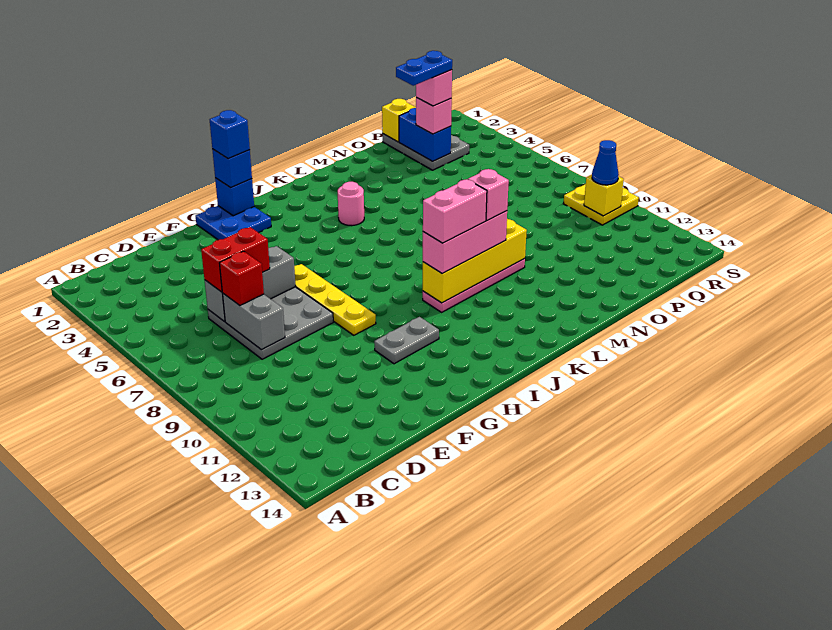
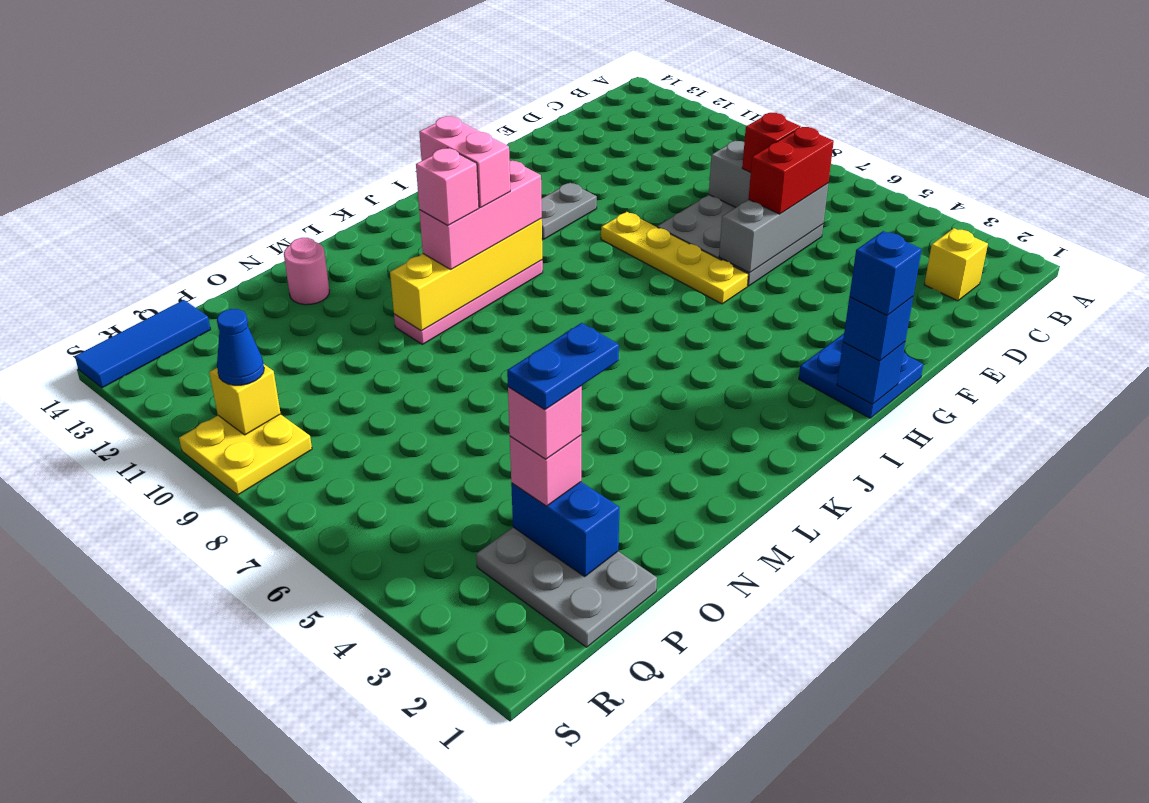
pink brick J10:K10 level 4 -> pink brick K10:K11 level 4
pink round brick K4 level 1 -> pink round brick N13 level 1
yellow brick P1 level 2 -> yellow brick C2 level 1
none -> blue tile Q14:S14 level 1

